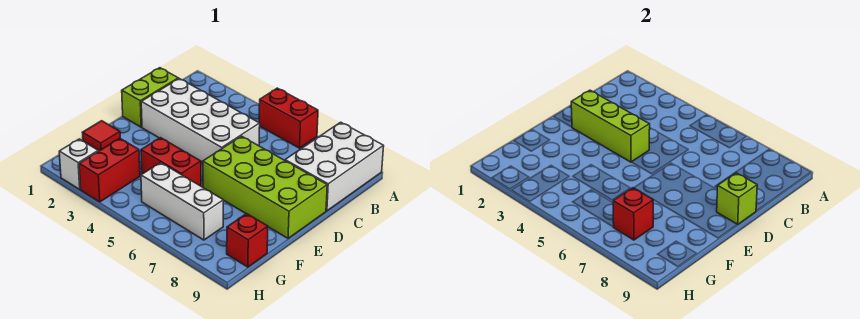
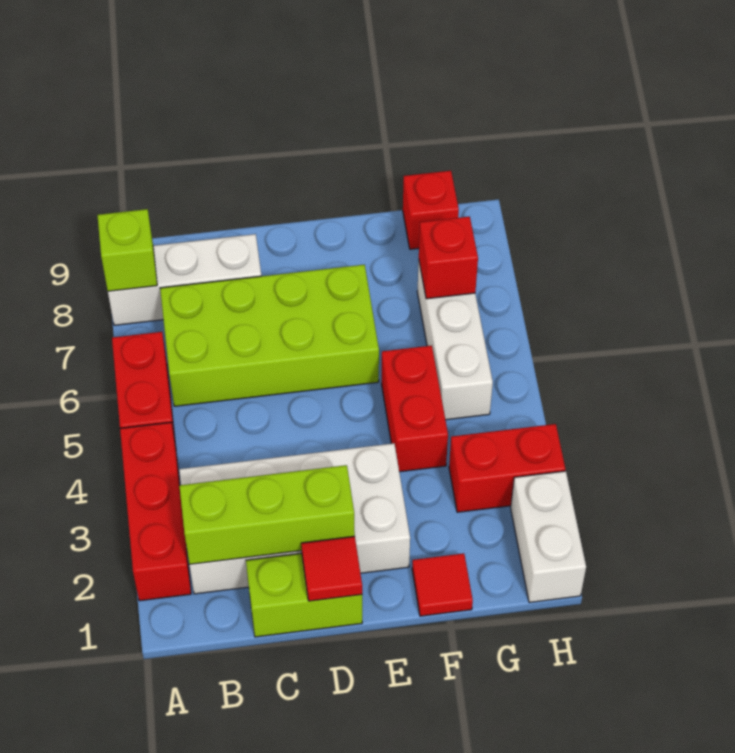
none -> red brick A2:A4 level 1
white brick A8:C9 level 1 -> white brick A8:C8 level 1
white brick C2:D5 level 1 -> white brick B2:E3 level 1
none -> red tile D1 level 2
lime brick D2:D4 level 2 -> lime brick B2:D2 level 2
lime brick D6:E9 level 1 -> lime brick B6:E7 level 1
lime brick D9 level 2 -> lime brick A8 level 2
white brick H2 level 1 -> white brick H1:H2 level 1

